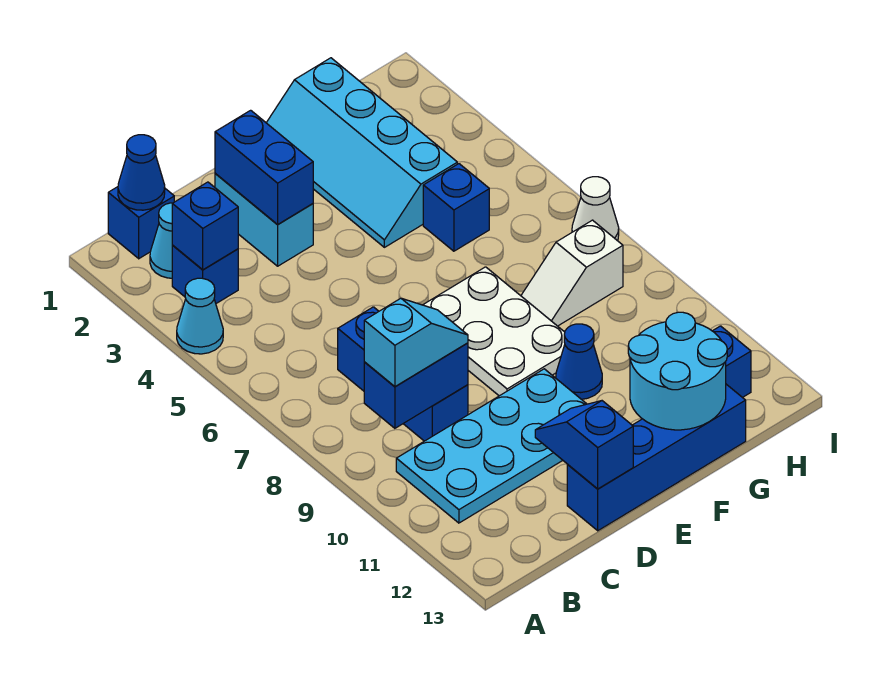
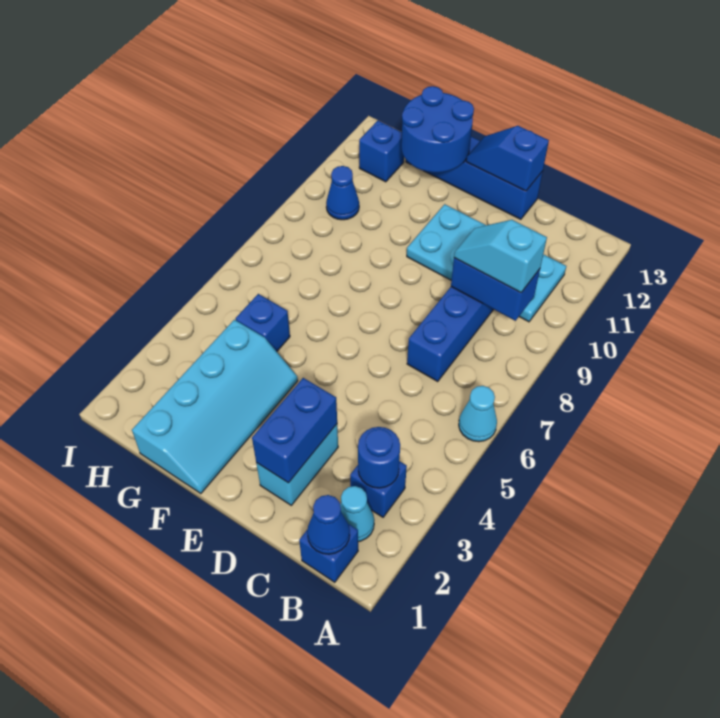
cyan cone A4 level 1 -> cyan cone A6 level 1
blue brick B3 level 2 -> blue round brick B3 level 2
blue slope D12:D13 level 2 top 13 -> blue slope D13:E13 level 2 top D
white plate E7:F9 level 1 -> none
blue cone F10 level 1 -> blue cone H10 level 1
cyan round brick F12:G13 level 2 -> blue round brick F12:G13 level 2
white slope G8:H8 level 1 top H -> none
white cone I7 level 1 -> none

